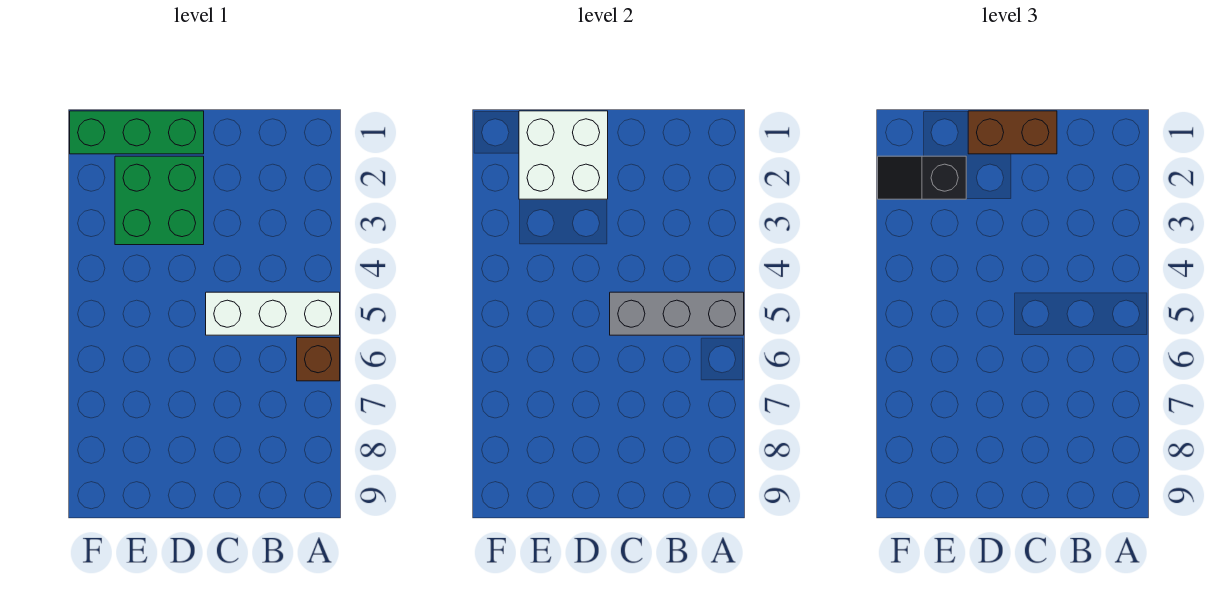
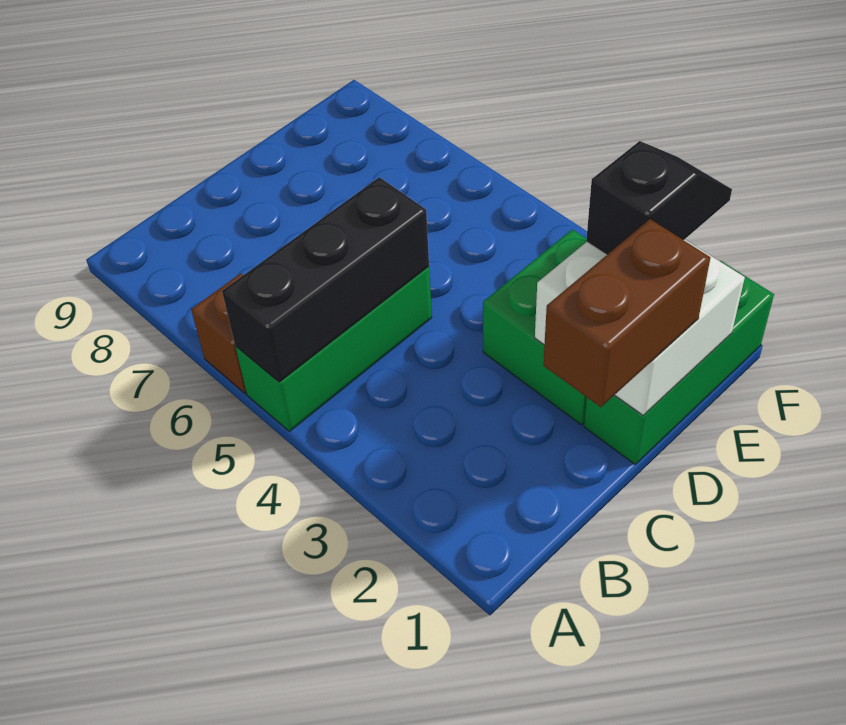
white brick A5:C5 level 1 -> green brick A5:C5 level 1
grey brick A5:C5 level 2 -> black brick A5:C5 level 2

